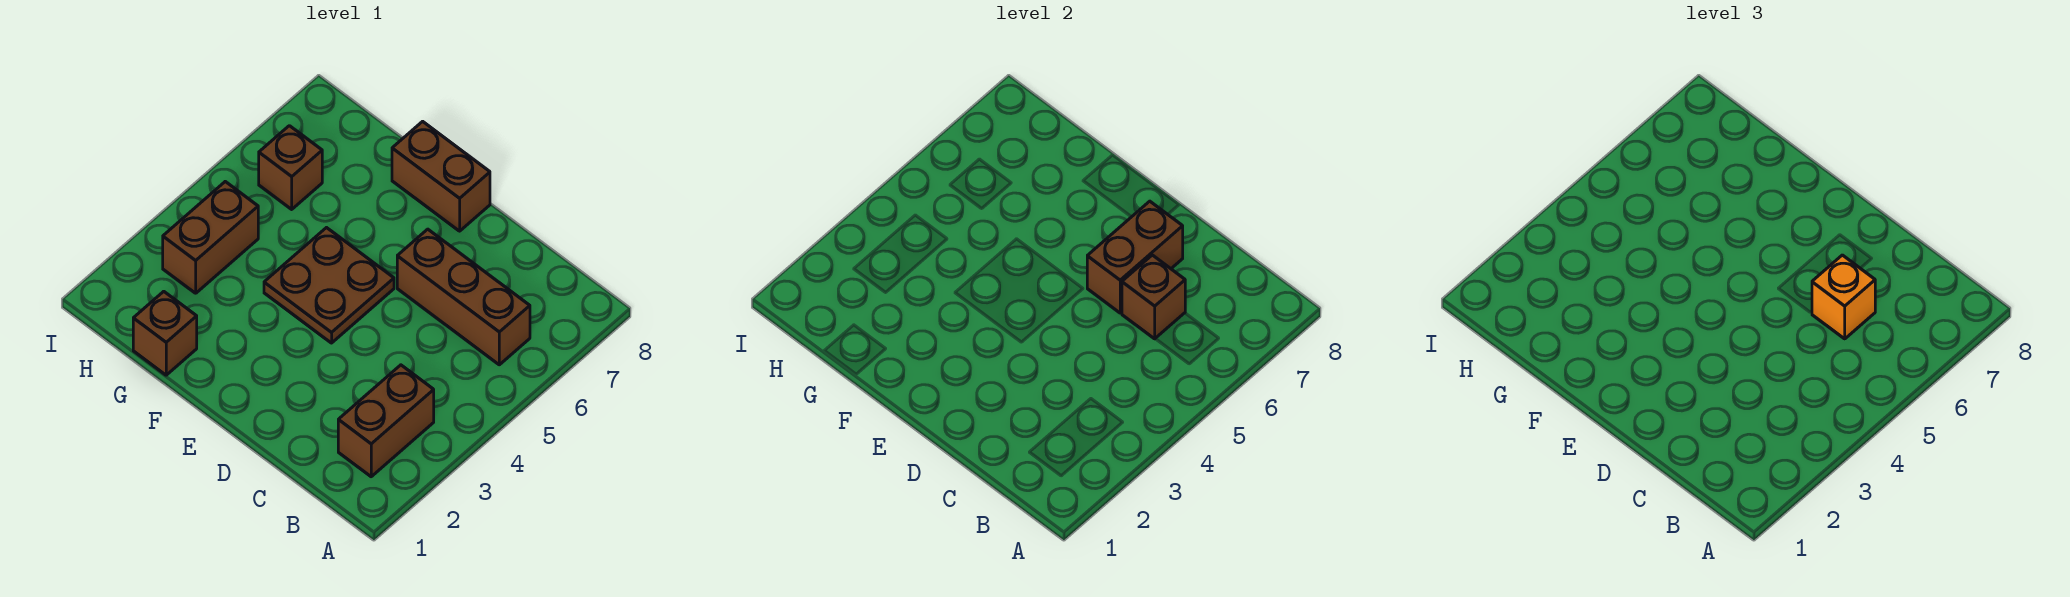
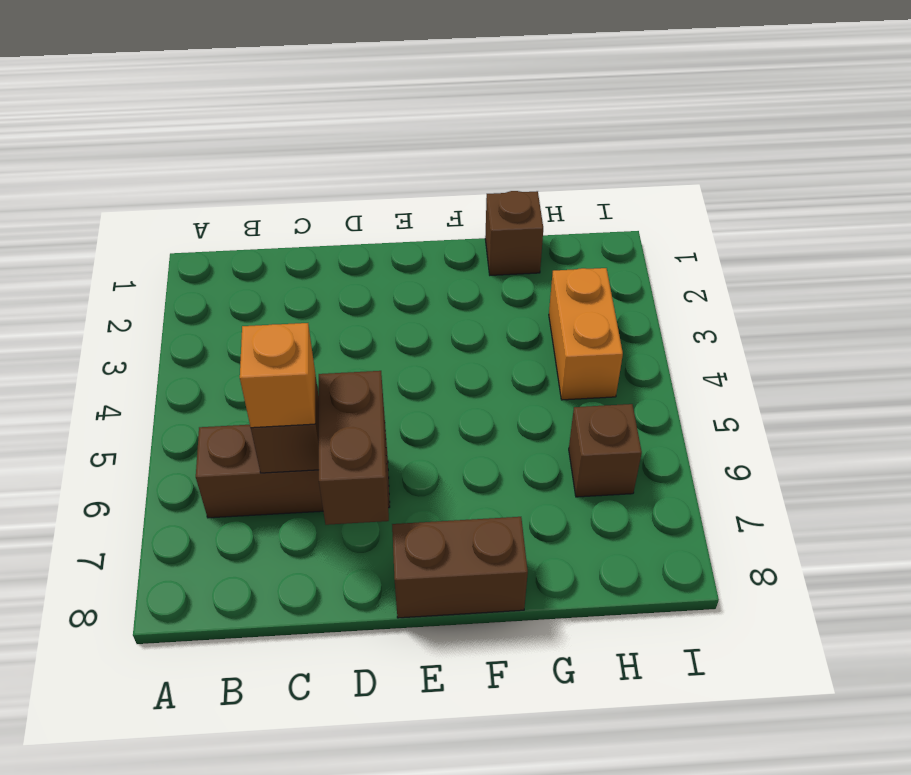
brown brick B2:B3 level 1 -> none
brown plate E4:F5 level 1 -> none
brown brick H3:H4 level 1 -> orange brick H3:H4 level 1

